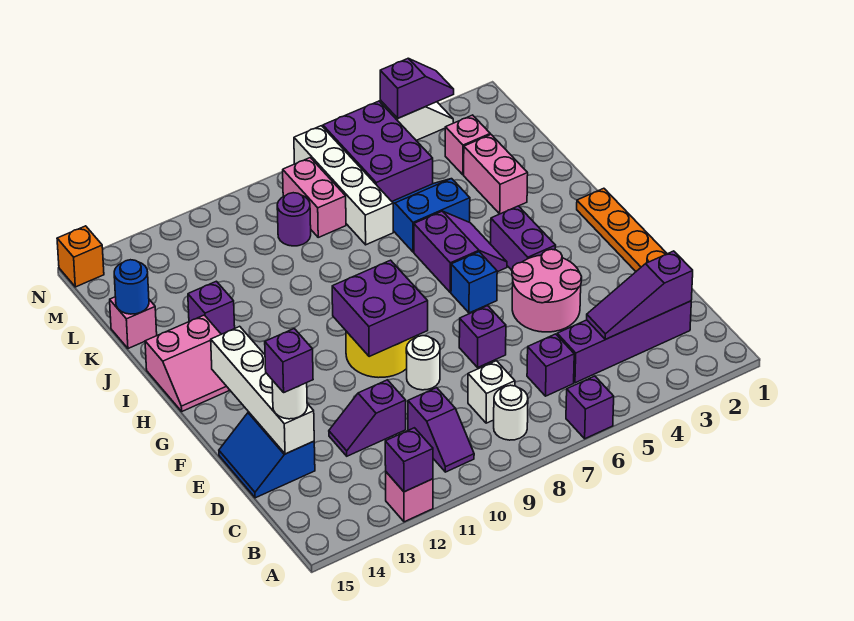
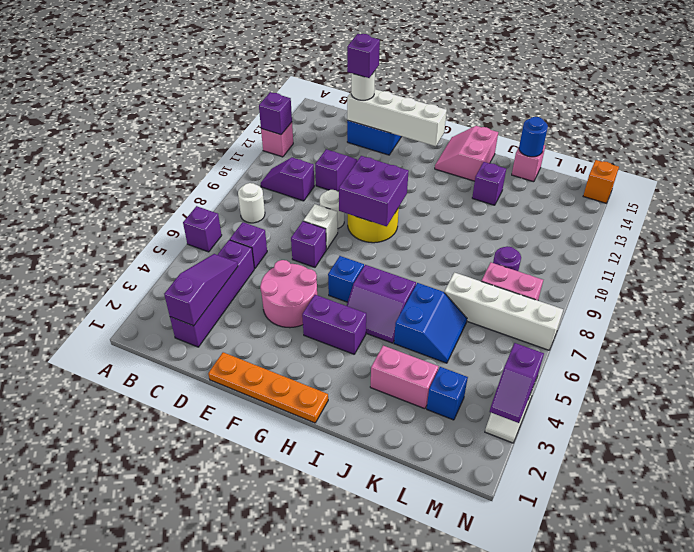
white brick C8 level 1 -> white brick E8 level 1
pink brick L3 level 1 -> blue brick L3 level 1
purple brick L5:N6 level 1 -> none

